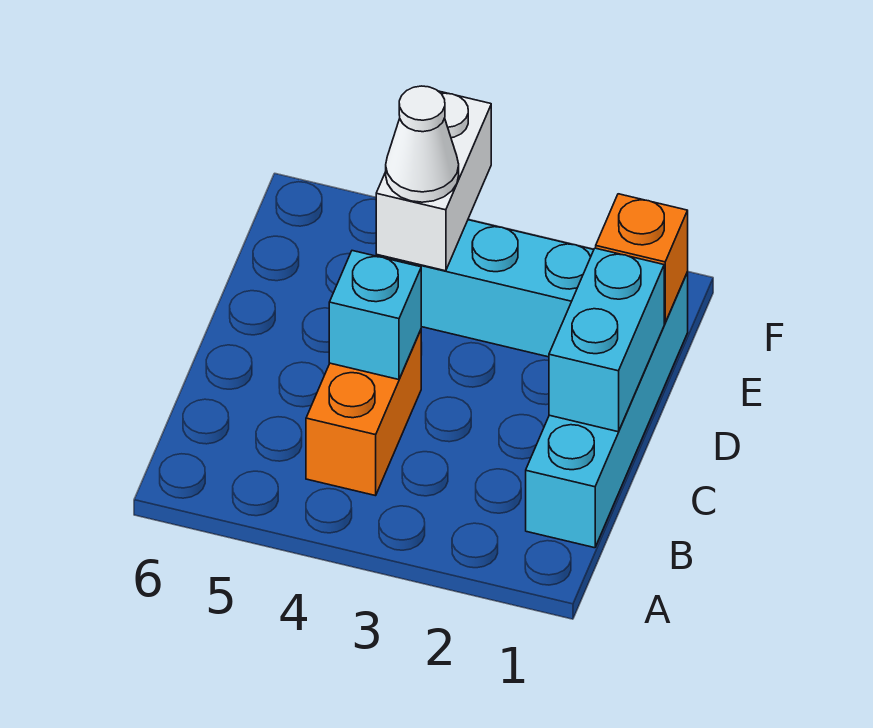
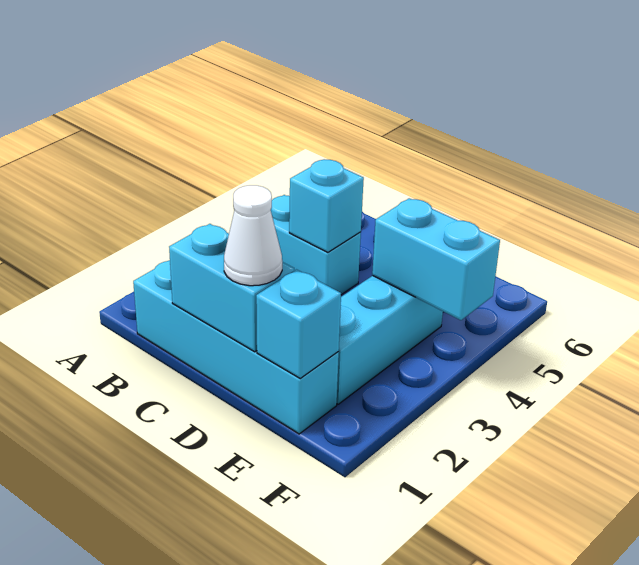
orange brick B4:C4 level 1 -> cyan brick B4:C4 level 1
orange brick E1 level 2 -> cyan brick E1 level 2
white brick E4:F4 level 2 -> cyan brick E4:F4 level 2
white cone E4 level 3 -> white cone D1 level 3

